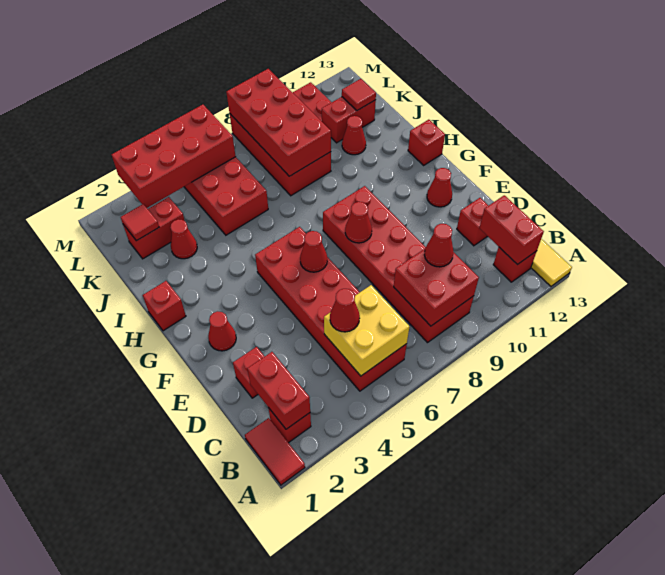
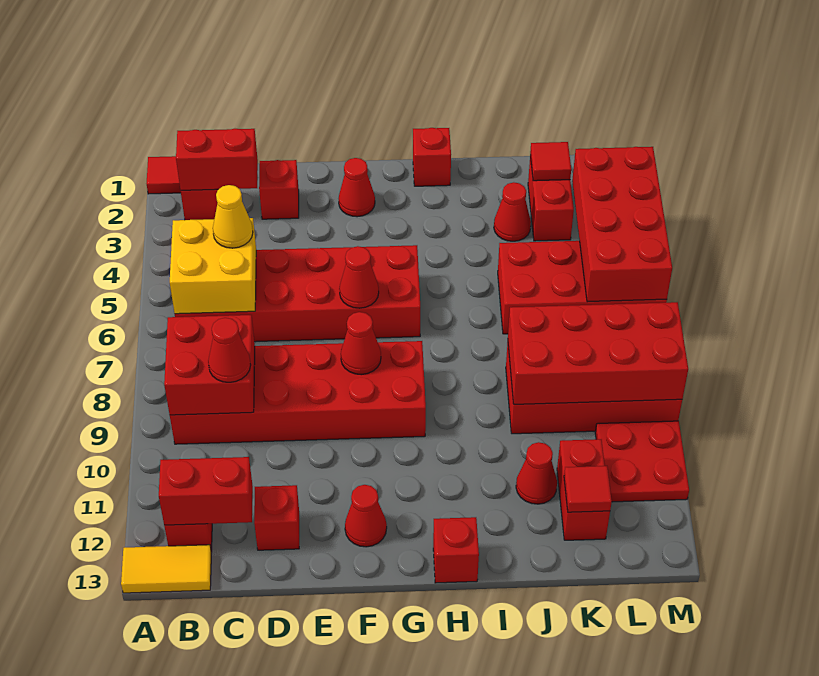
red cone C5 level 3 -> yellow cone C5 level 3

